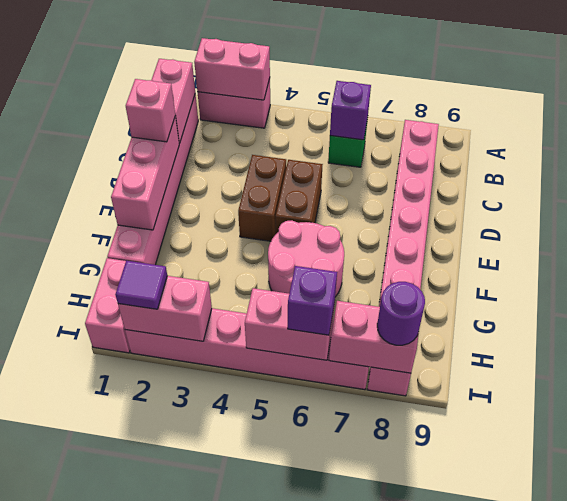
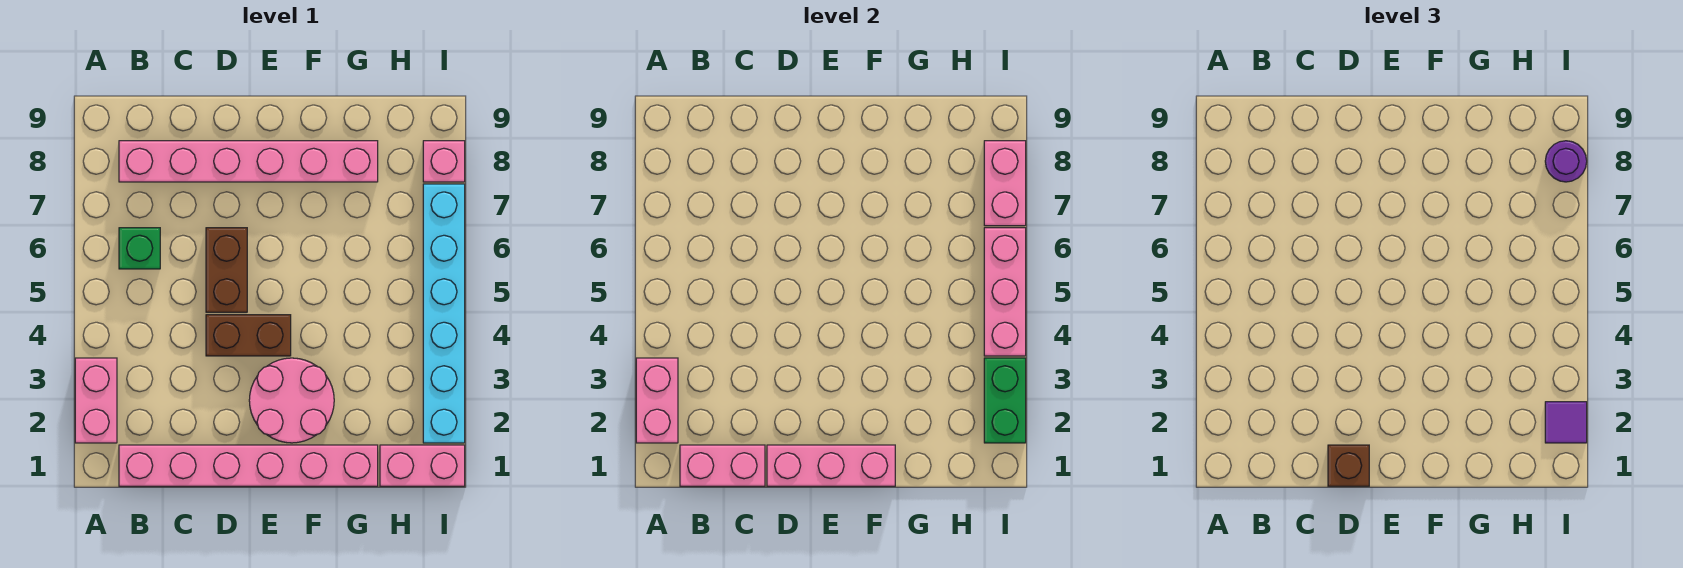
purple brick B6 level 2 -> none
pink brick D1 level 3 -> brown brick D1 level 3
brown brick D5:E5 level 1 -> brown brick D5:D6 level 1
pink round brick F5:G6 level 1 -> pink round brick E2:F3 level 1
pink brick I2:I7 level 1 -> cyan brick I2:I7 level 1
pink brick I2:I3 level 2 -> green brick I2:I3 level 2
pink brick I5:I6 level 2 -> pink brick I4:I6 level 2
purple brick I6 level 3 -> none

